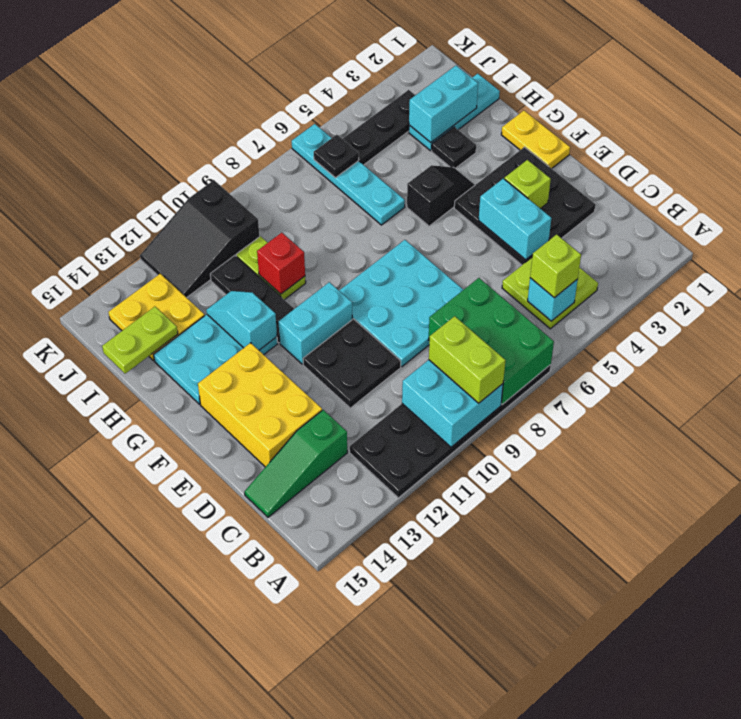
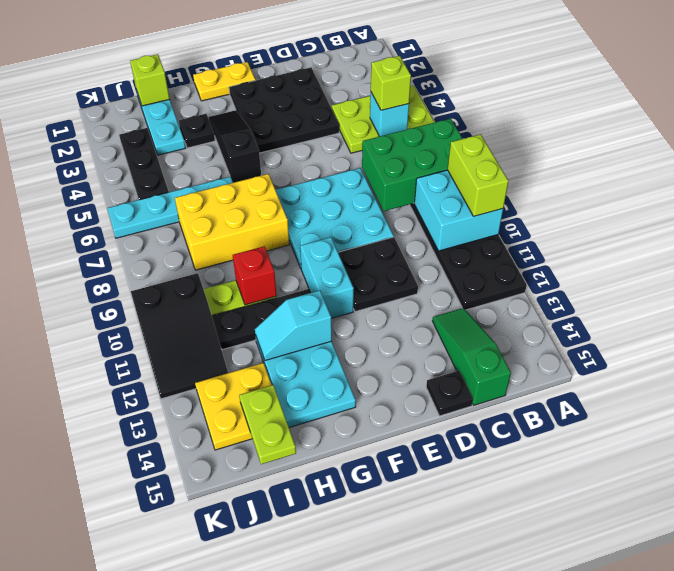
lime brick A9:B9 level 3 -> lime brick A9:A10 level 3
lime plate B4:C5 level 1 -> lime plate A4:C5 level 1
green slope C13:C15 level 1 top 13 -> green slope C13:C15 level 1 top 15
cyan brick D4:E4 level 2 -> none
yellow brick D13:F14 level 1 -> yellow brick G7:I8 level 1
lime brick E3 level 2 -> lime brick I1 level 2
black slope G4:G5 level 1 top 5 -> black slope G3:G5 level 1 top 5
cyan brick I2:I3 level 2 -> none
black plate J6 level 2 -> black plate D15 level 1

